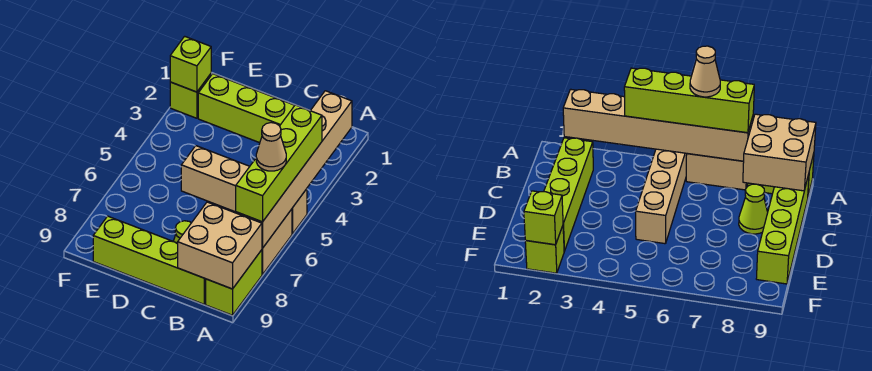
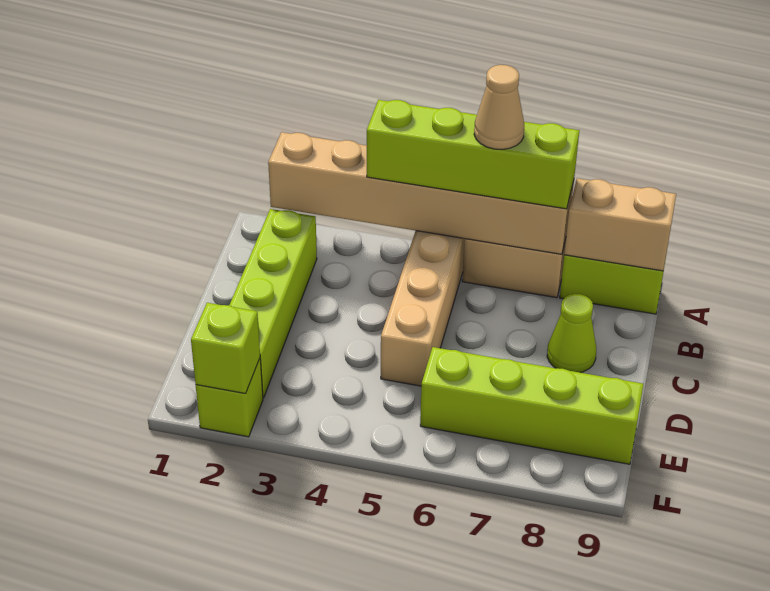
tan brick A8:B9 level 2 -> tan brick A8:A9 level 2
lime brick B9:E9 level 1 -> lime brick E6:E9 level 1

